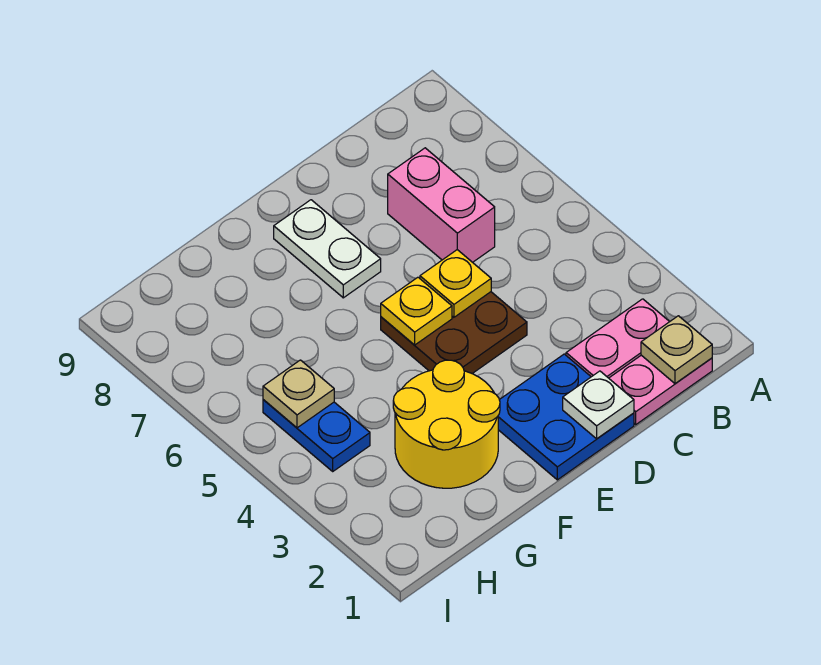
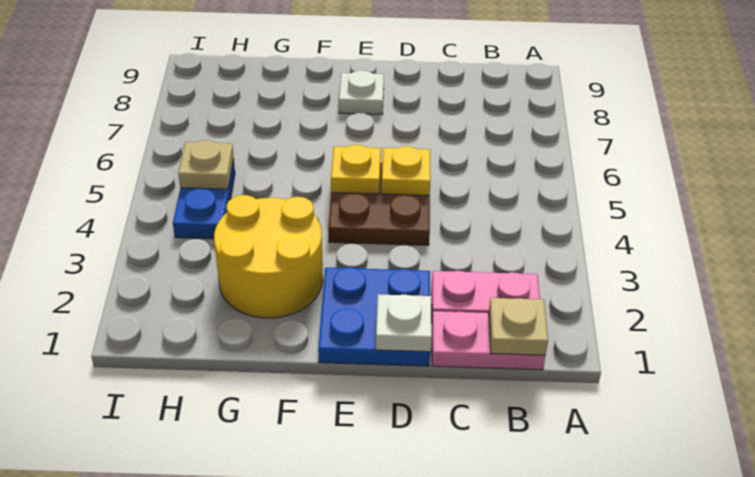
pink brick C6:C7 level 1 -> none
white plate E7:E8 level 1 -> white plate E8 level 1

